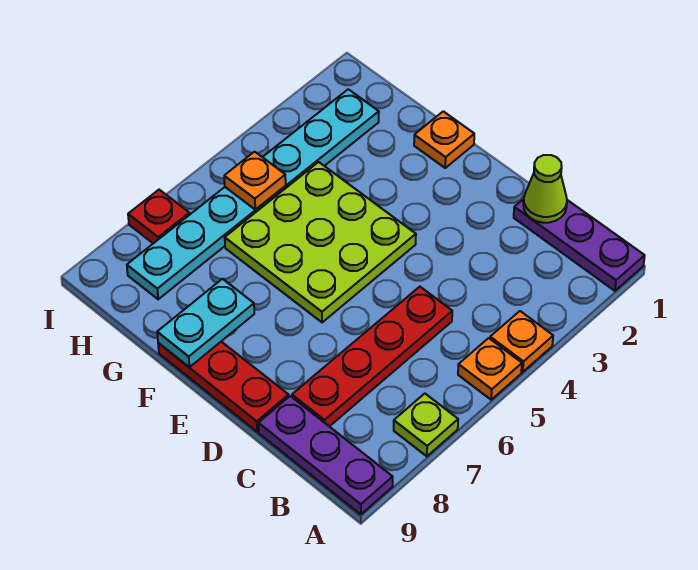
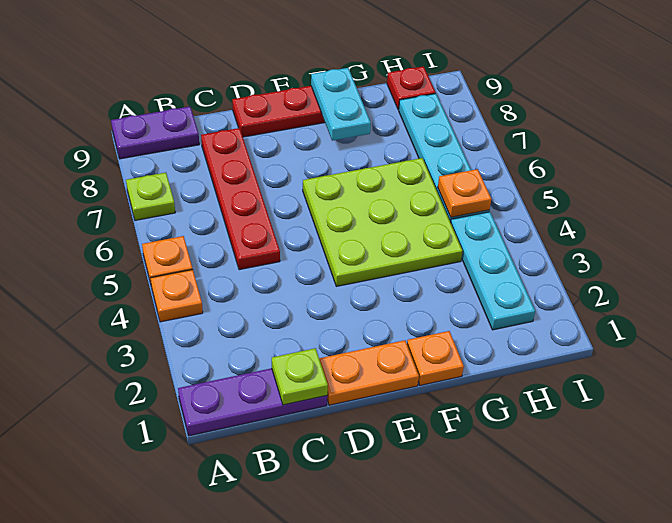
purple plate A9:C9 level 1 -> purple plate A9:B9 level 1
lime cone C1 level 2 -> lime plate C1 level 2
none -> orange plate D1:E1 level 1
red plate I7 level 1 -> red plate H9 level 1

